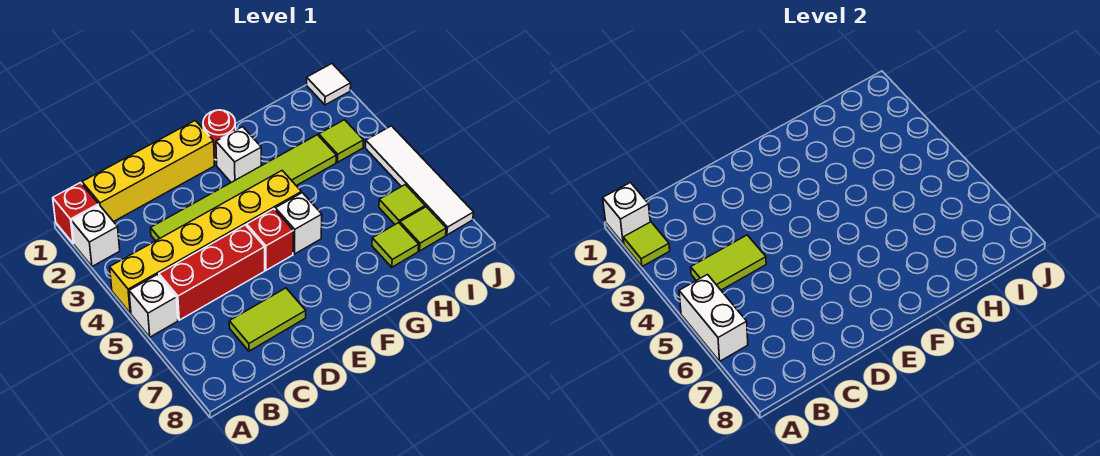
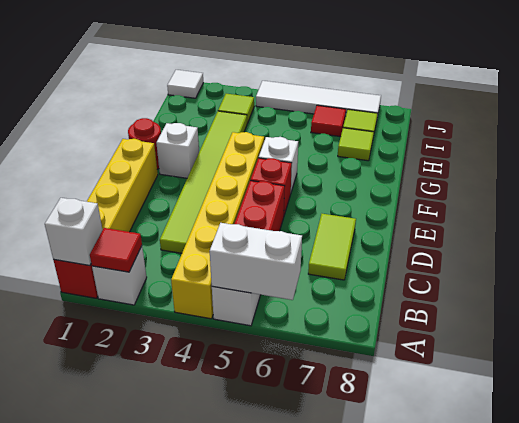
lime tile A2 level 2 -> red tile A2 level 2
lime tile B4:C4 level 2 -> none
lime tile I6 level 1 -> red tile I6 level 1

